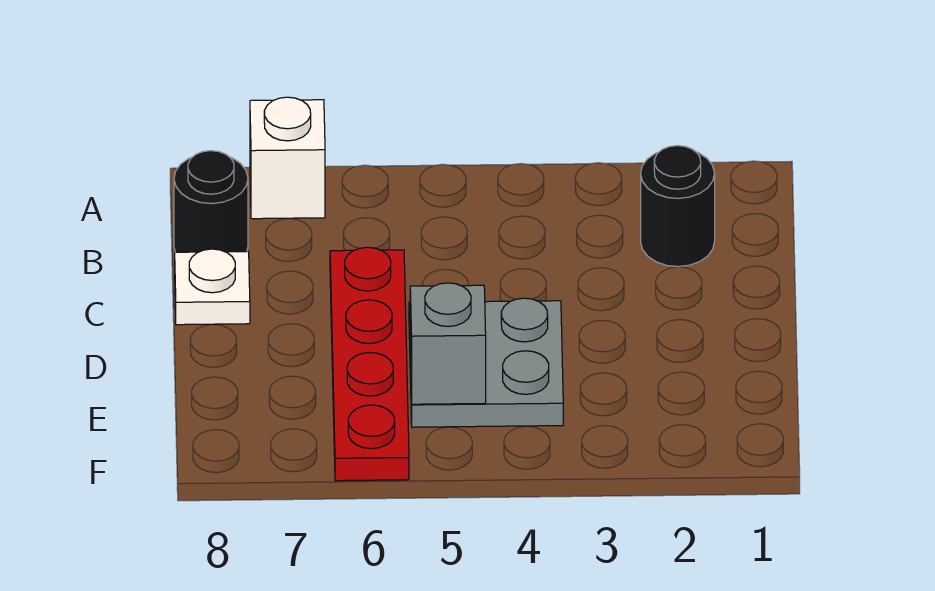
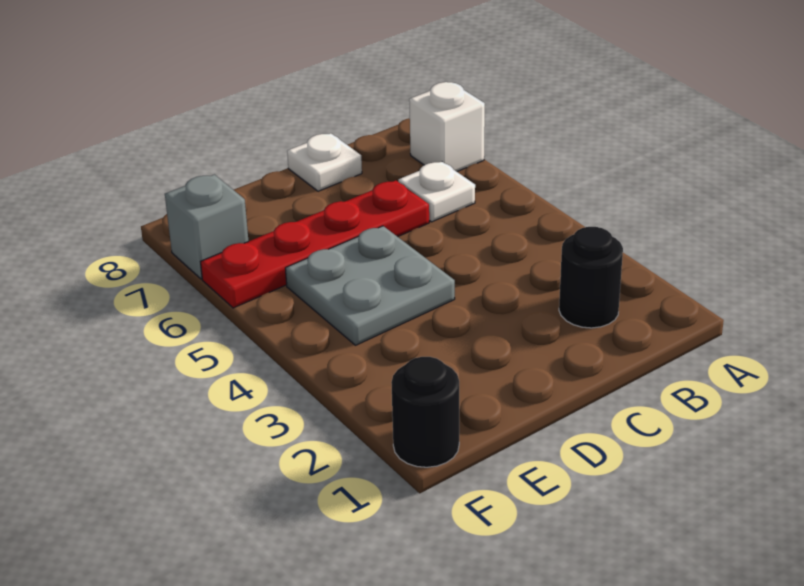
none -> white plate B6 level 1
black round brick B8 level 1 -> black round brick F1 level 1
grey brick E5 level 2 -> grey brick F7 level 1

